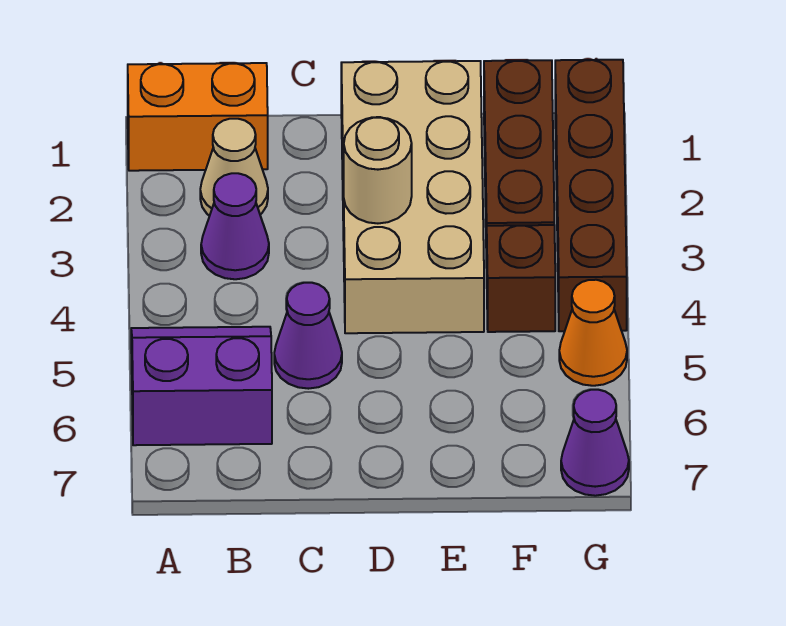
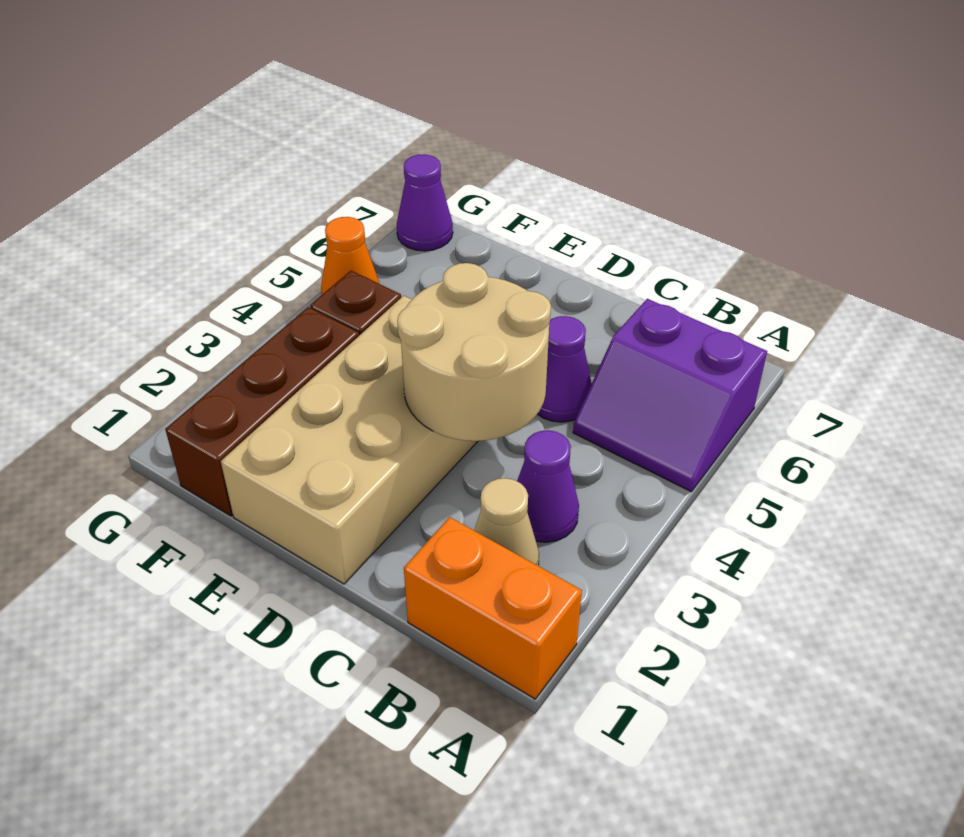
tan round brick D3 level 2 -> tan round brick C3:D4 level 2
brown brick G1:G4 level 1 -> none

